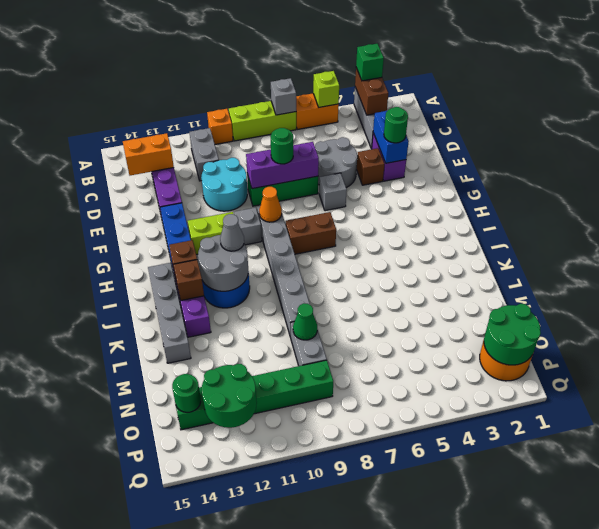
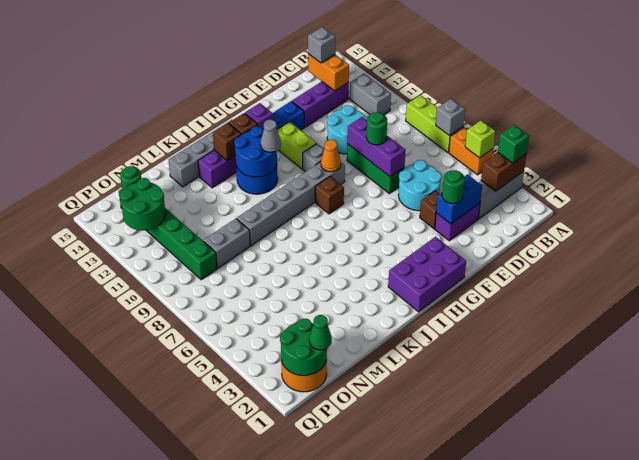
orange brick A10 level 1 -> none
grey brick B11:C11 level 1 -> grey brick B11:B12 level 1
grey round brick D5:E6 level 1 -> cyan round brick D5:E6 level 1
grey brick F6 level 1 -> grey brick C14 level 3
none -> purple brick G1:I2 level 1
brown brick H7:H8 level 1 -> brown brick H8 level 1
none -> purple brick H13 level 2
grey round brick I11:J12 level 2 -> blue round brick I11:J12 level 2
green cone M9 level 2 -> green cone O1 level 3

